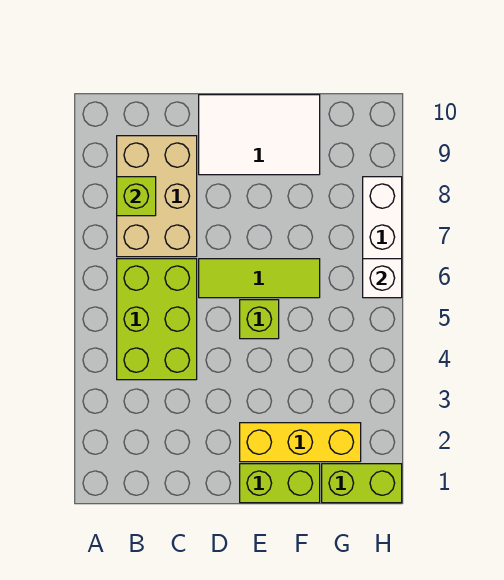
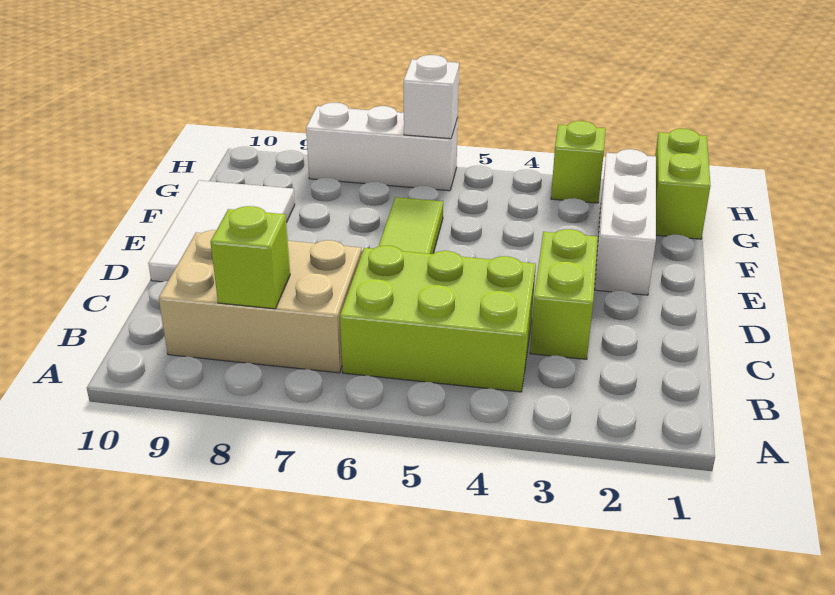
lime brick E1:F1 level 1 -> lime brick C3:D3 level 1
yellow brick E2:G2 level 1 -> white brick E2:G2 level 1
lime brick E5 level 1 -> lime brick H3 level 1

